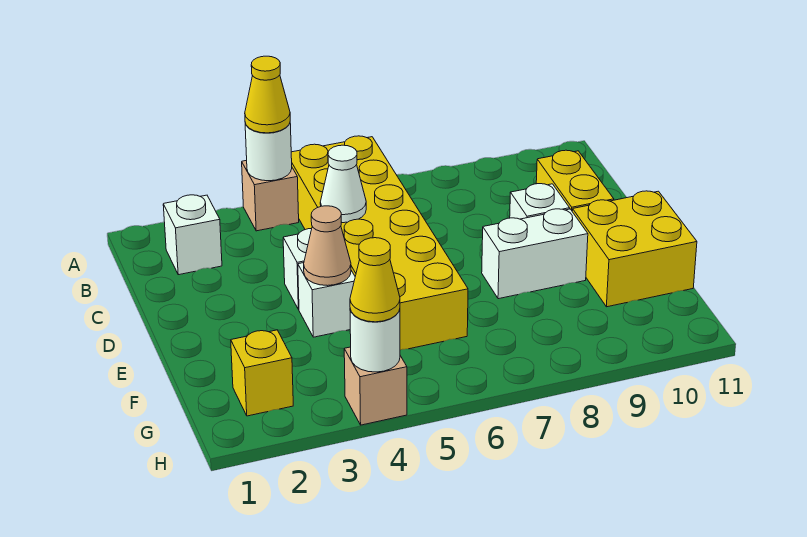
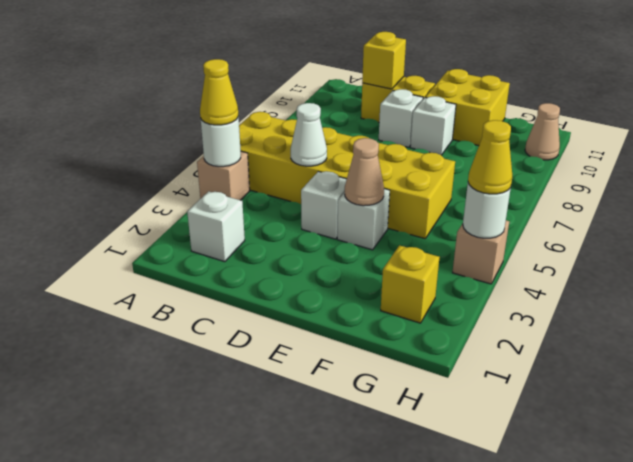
none -> yellow brick C10 level 2
white brick E8:E9 level 1 -> white brick E9 level 1
none -> tan cone H10 level 1

